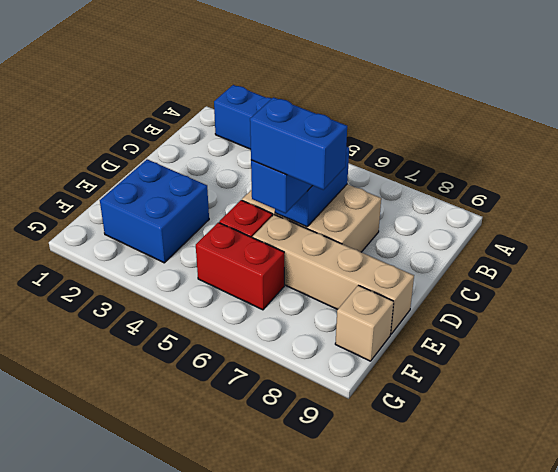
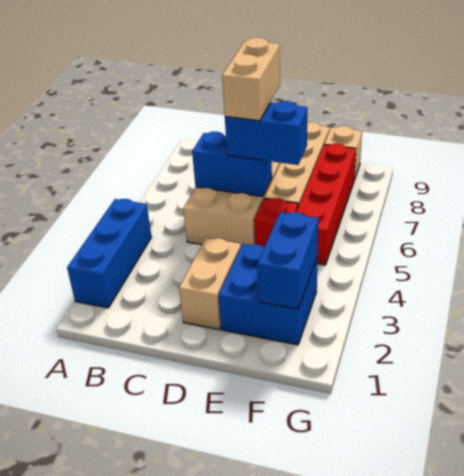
none -> tan brick D2:D3 level 1
none -> tan brick D6:D7 level 4
blue brick E6:E7 level 4 -> blue brick F2:F3 level 2
red brick F5:F6 level 1 -> red brick F5:F8 level 1

